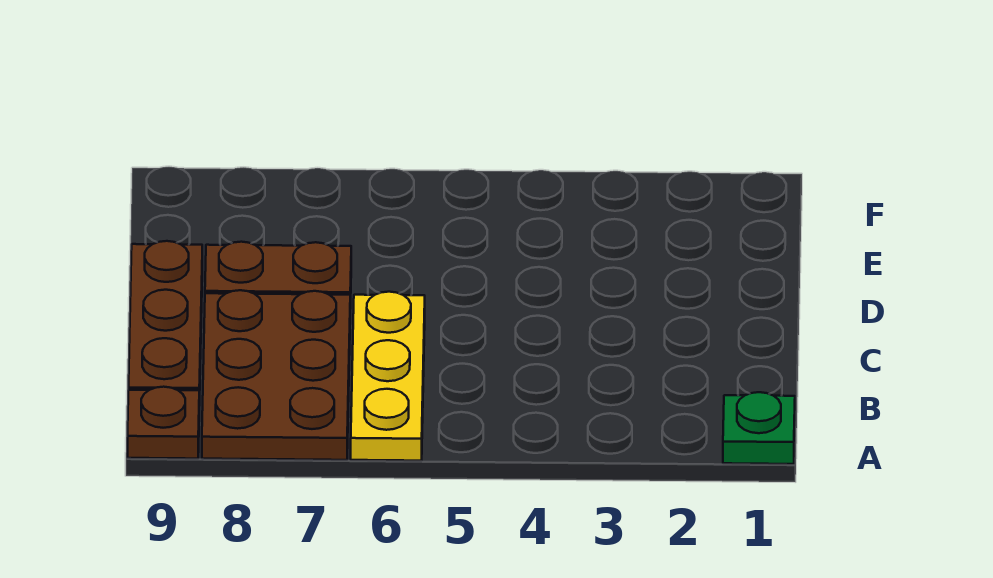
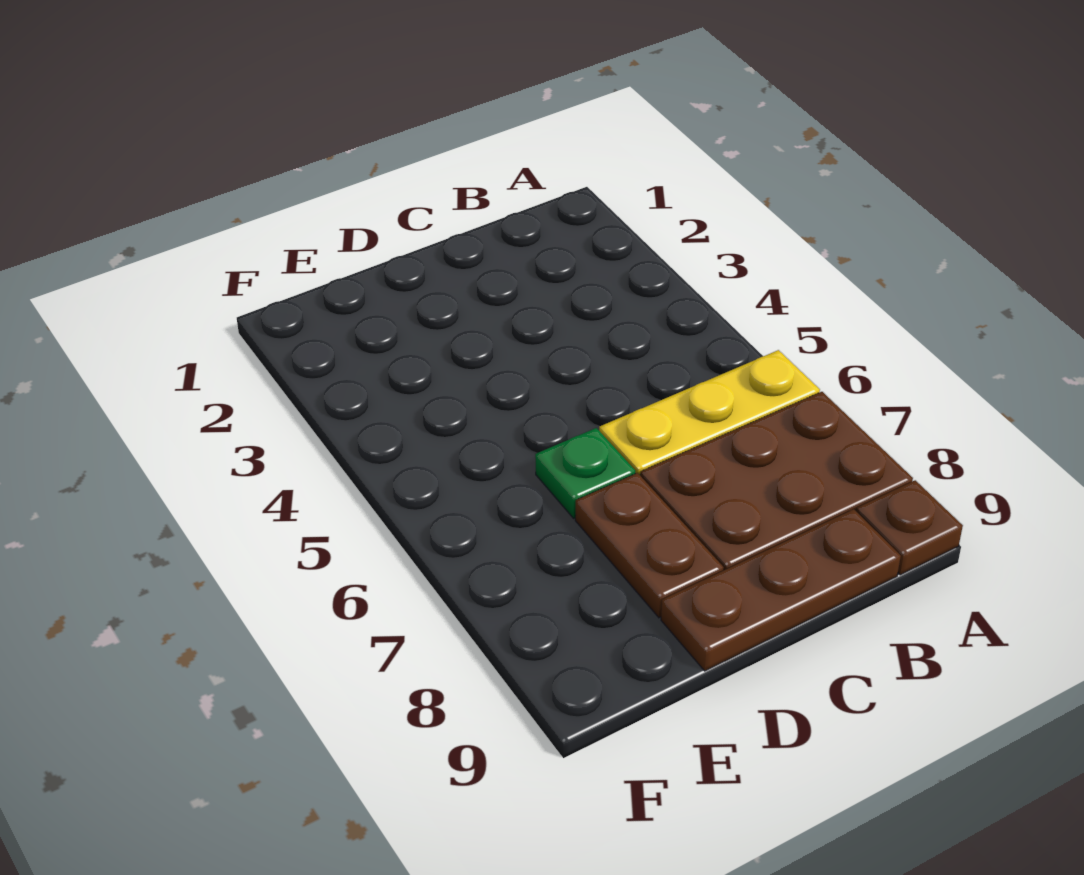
green plate A1 level 1 -> green plate D6 level 1

